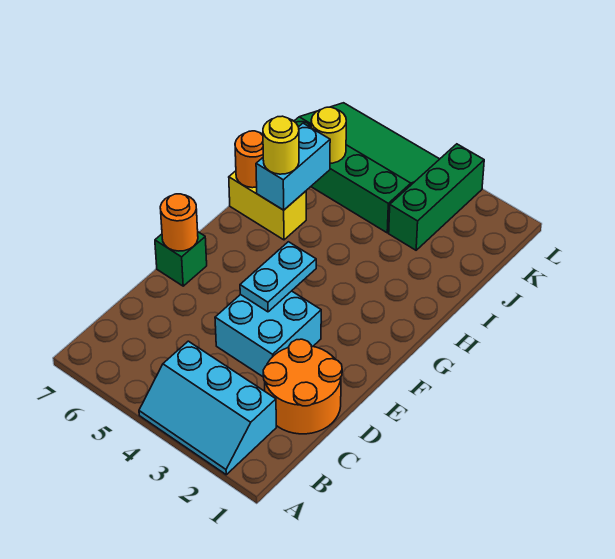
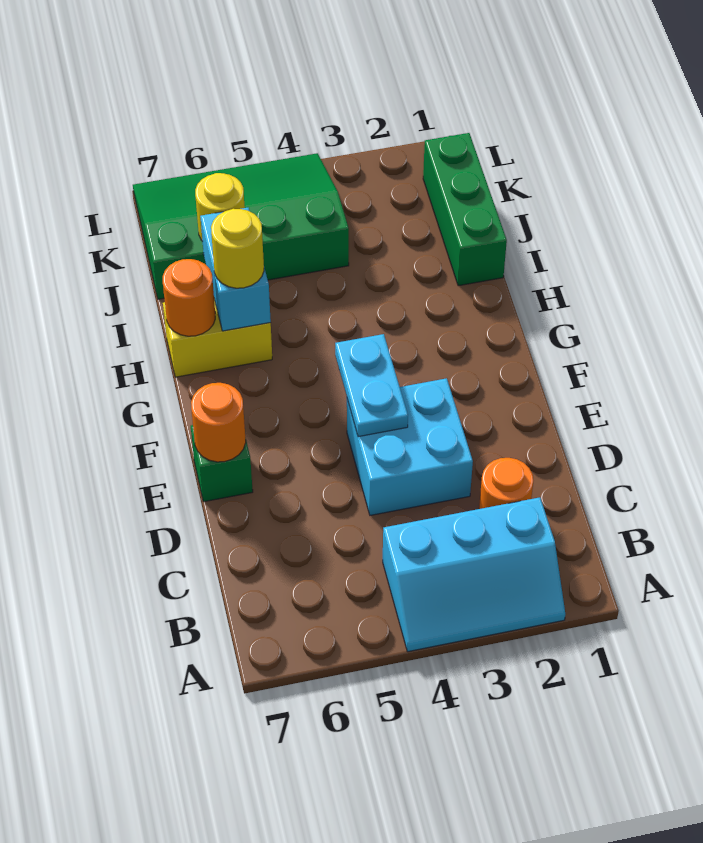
orange round brick C1:D2 level 1 -> orange round brick C2 level 1
green brick J3:L3 level 1 -> green brick I1:K1 level 1

